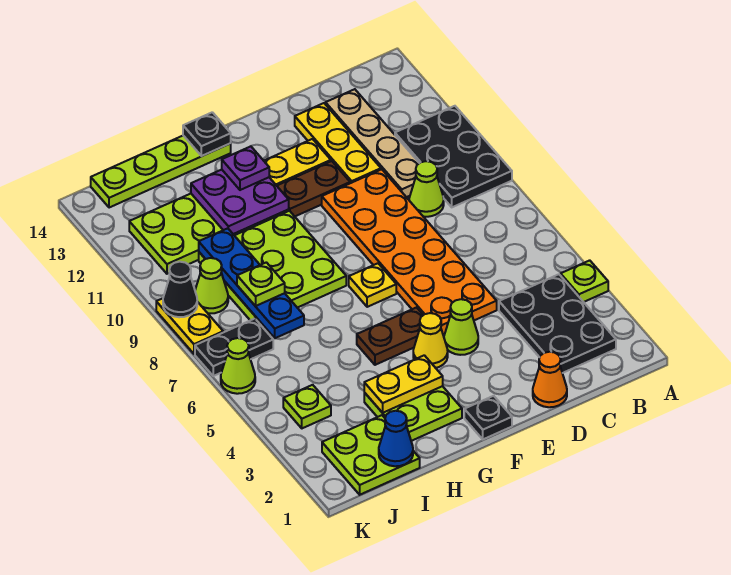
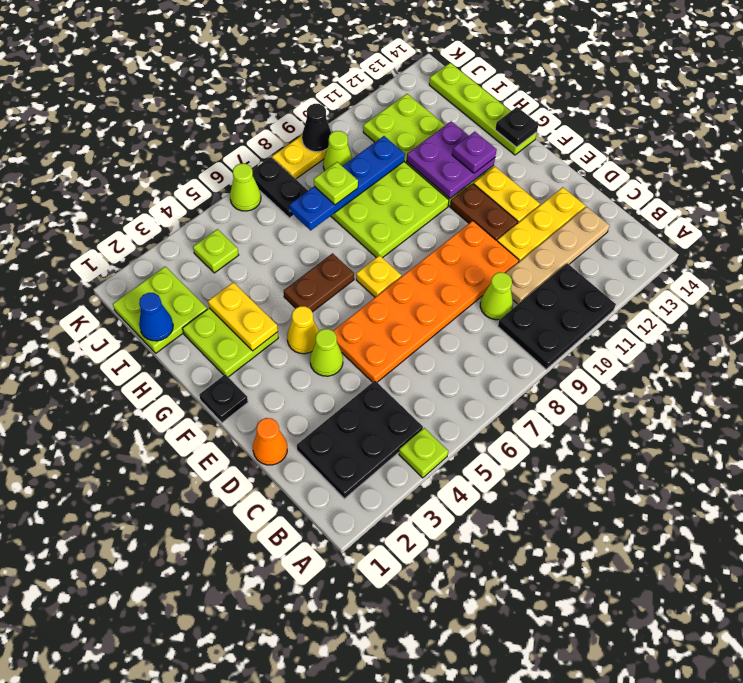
brown plate F5:G5 level 1 -> brown plate G5:G6 level 1

